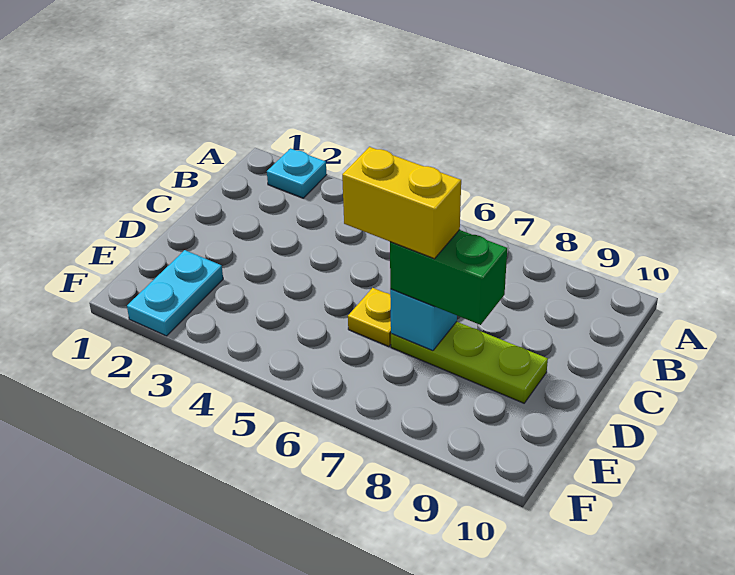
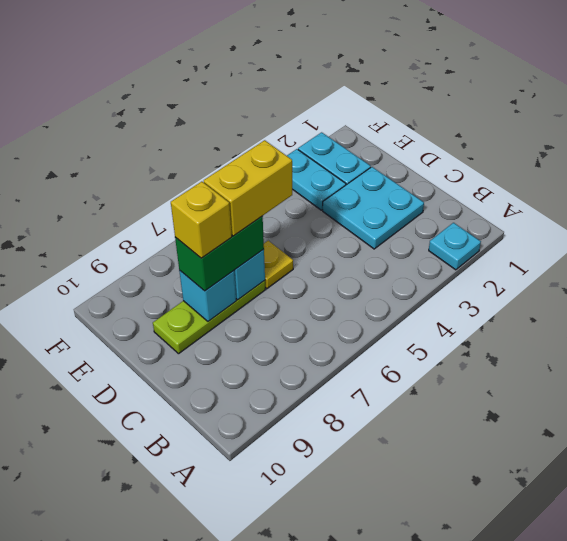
none -> cyan plate C2:D3 level 1
none -> cyan brick D8 level 2
none -> yellow brick D8 level 4
none -> cyan plate E3:F3 level 1

